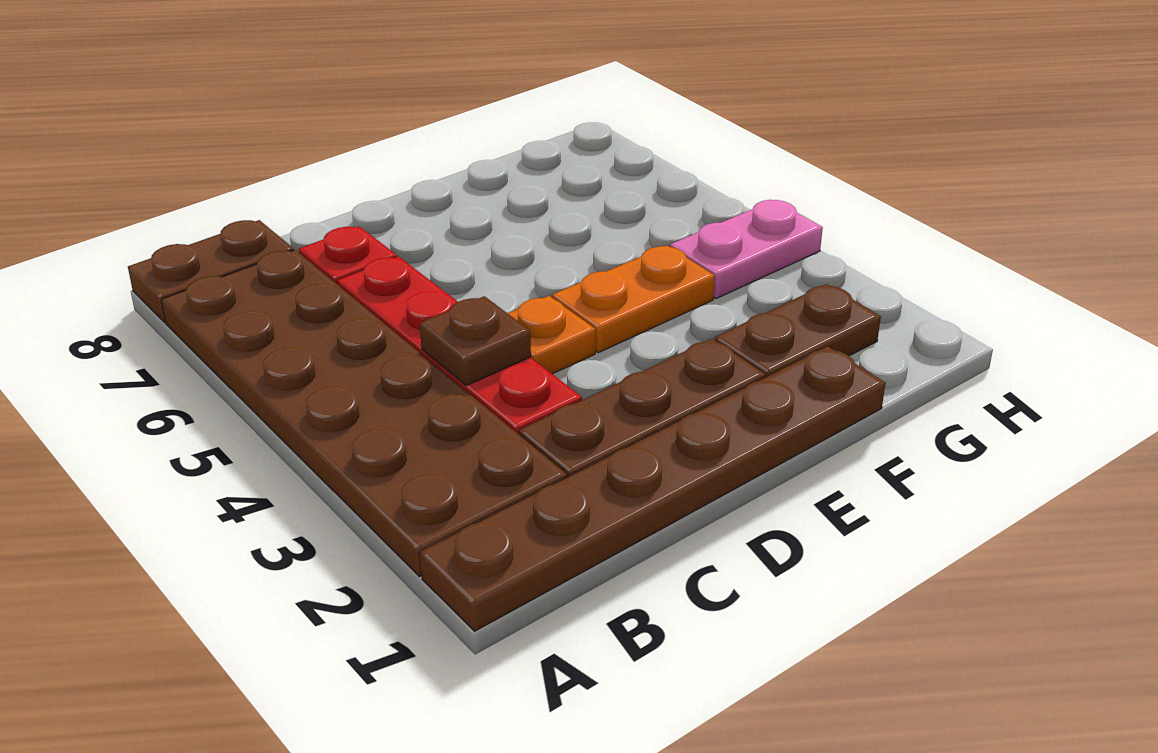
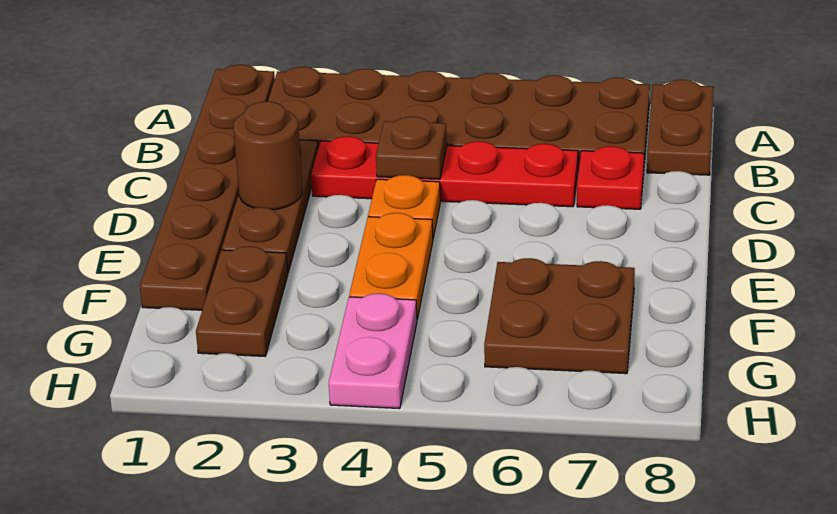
none -> brown round brick D2 level 2
none -> brown plate F6:G7 level 1

